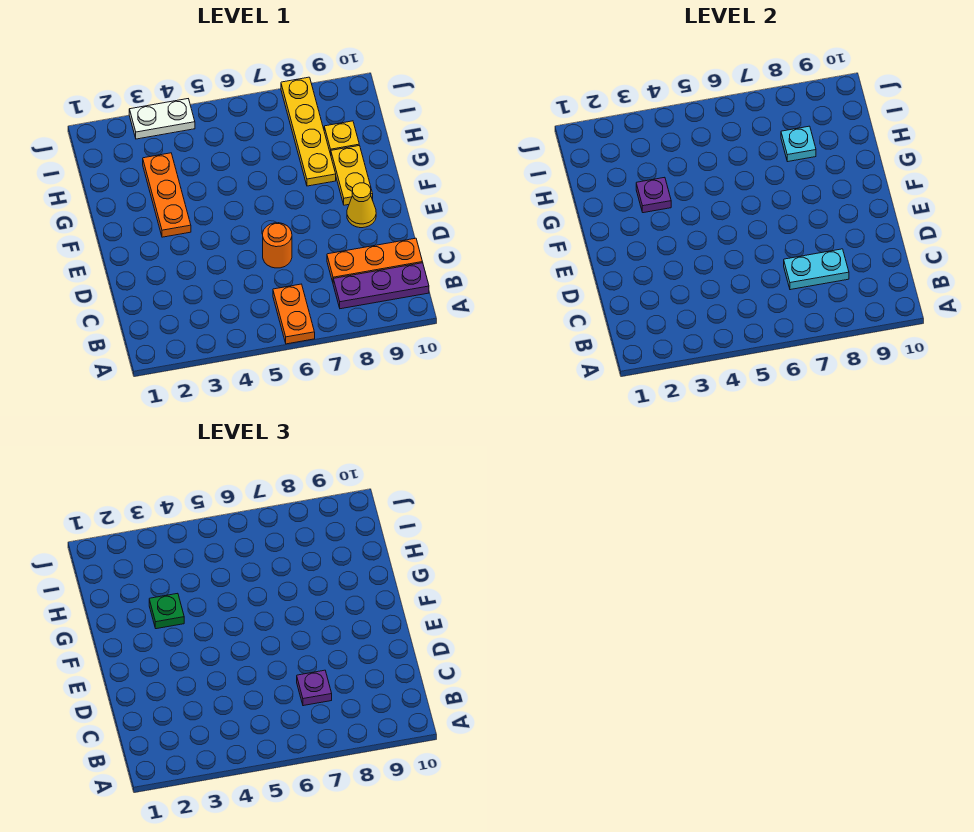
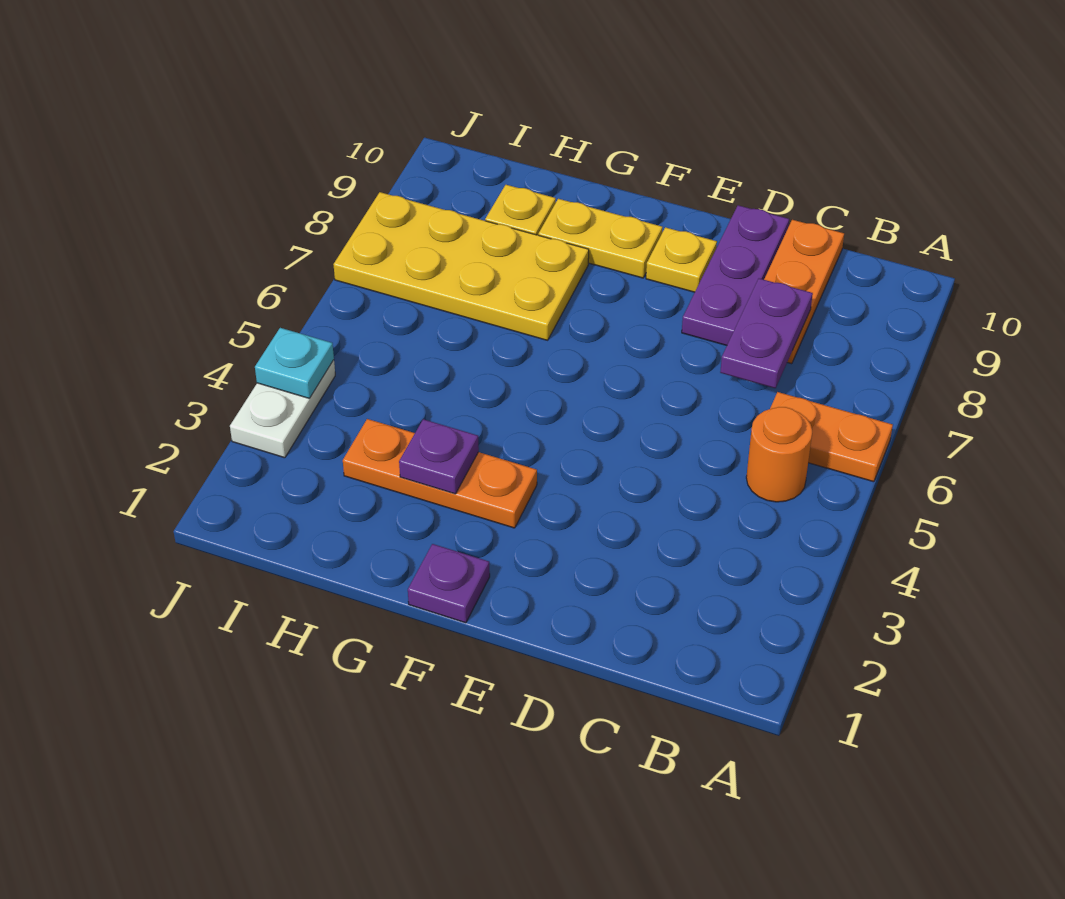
purple plate B8:B10 level 1 -> purple plate D8:D10 level 1
cyan plate C7:C8 level 2 -> purple plate C7:C8 level 2
purple plate C7 level 3 -> purple plate F1 level 1
orange round brick D6 level 1 -> orange round brick B5 level 1
yellow cone E9 level 1 -> yellow plate E9 level 1
green plate G3 level 3 -> none
yellow plate G8:J8 level 1 -> yellow plate G7:J8 level 1
cyan plate H8 level 2 -> cyan plate J4 level 2

